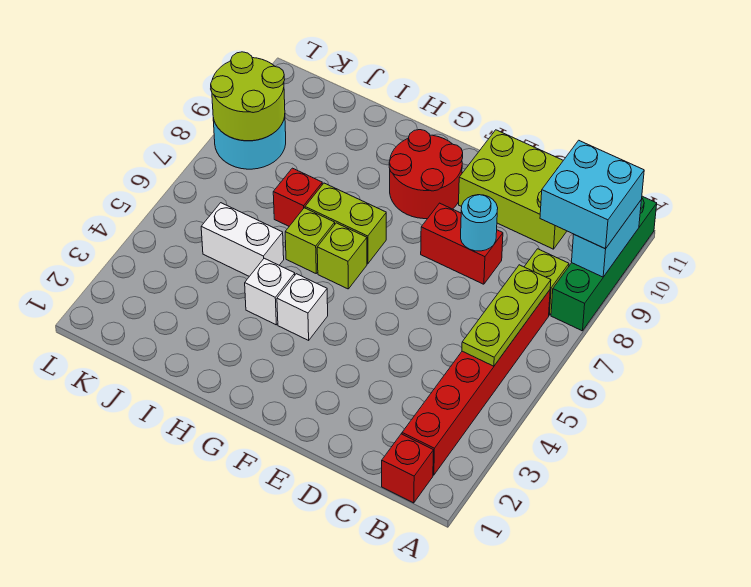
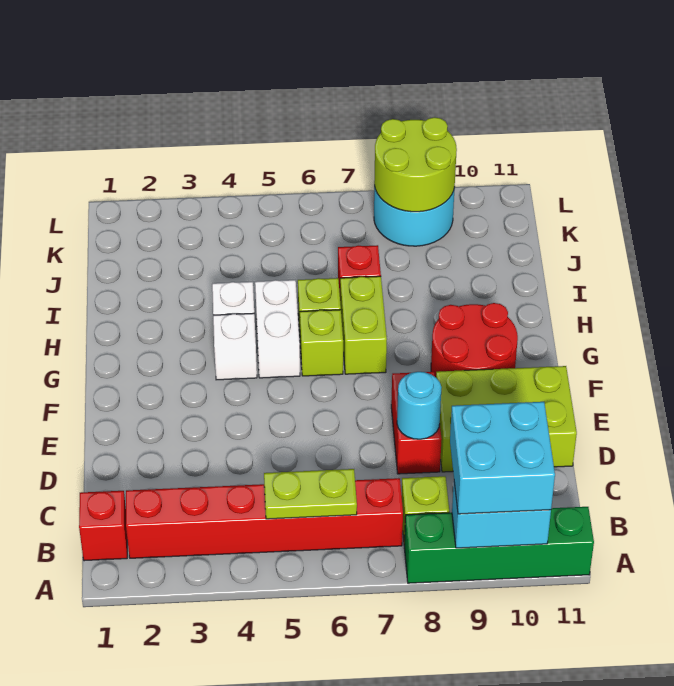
lime plate B5:B7 level 2 -> lime plate B5:B6 level 2
lime brick C10:E11 level 1 -> lime brick D9:E11 level 1
white brick I5:J5 level 1 -> white brick G5:H5 level 1

